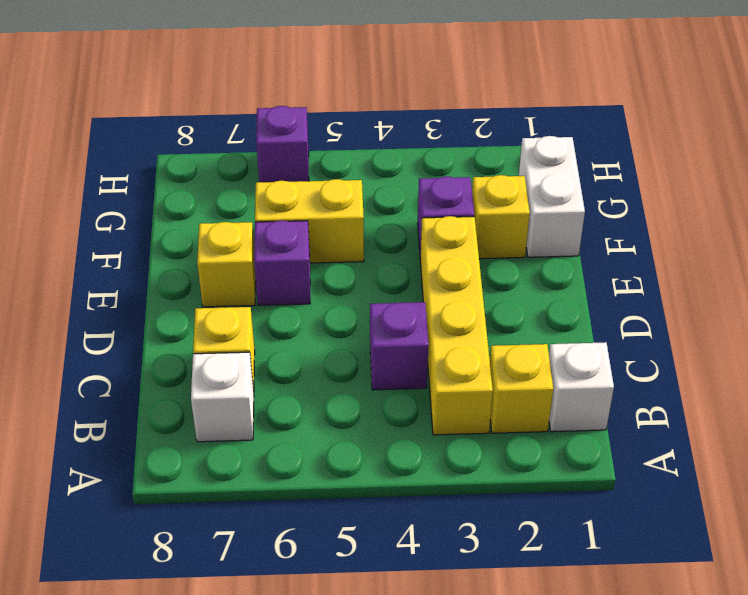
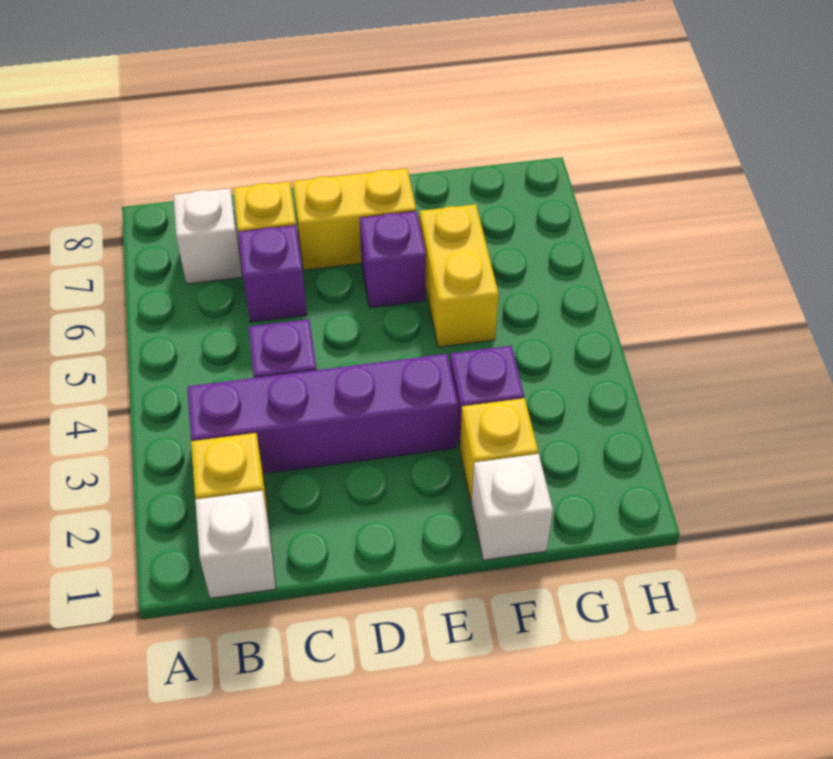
yellow brick B3:E3 level 1 -> purple brick B3:E3 level 1
yellow brick E7 level 1 -> yellow brick D7:E7 level 1
white brick F1:G1 level 1 -> white brick F1 level 1
purple brick H6 level 1 -> purple brick C6 level 1

